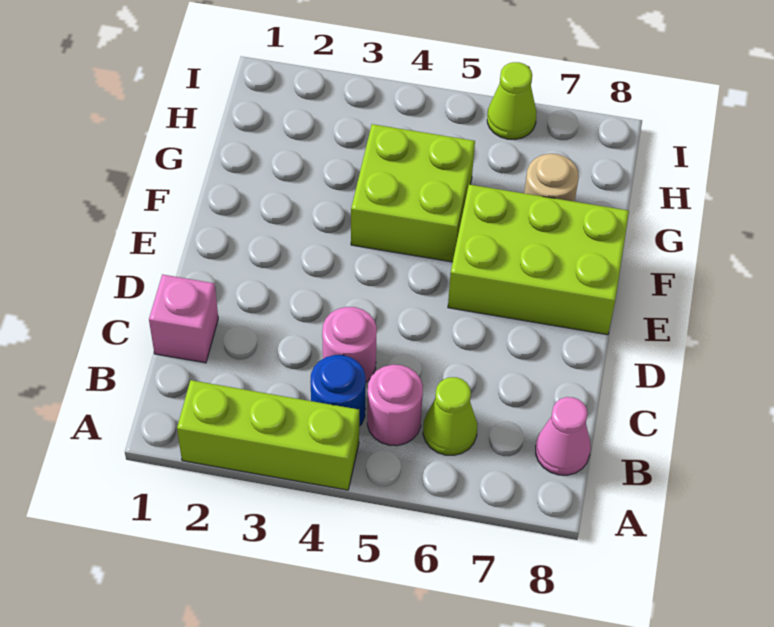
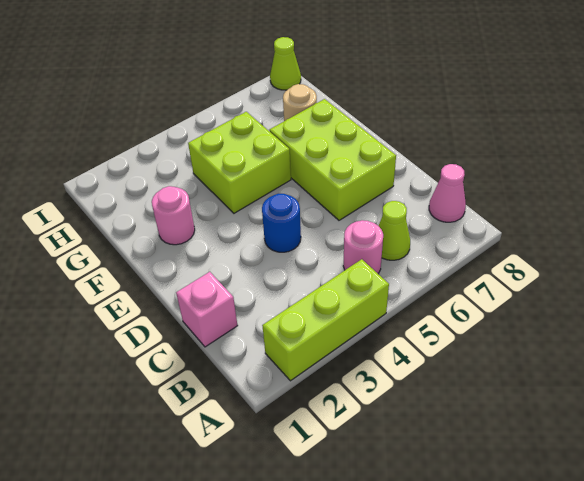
blue round brick B4 level 1 -> blue round brick D4 level 1
pink round brick C4 level 1 -> pink round brick F2 level 1
lime brick E6:F8 level 1 -> lime brick D6:F7 level 1
lime cone I6 level 1 -> lime cone I8 level 1

